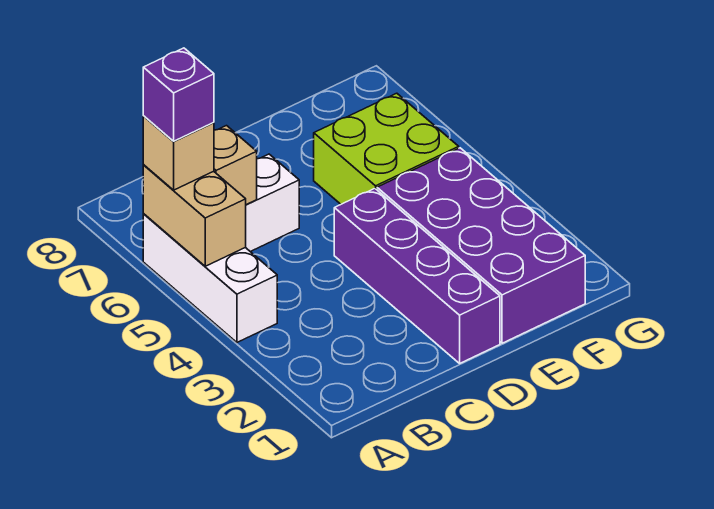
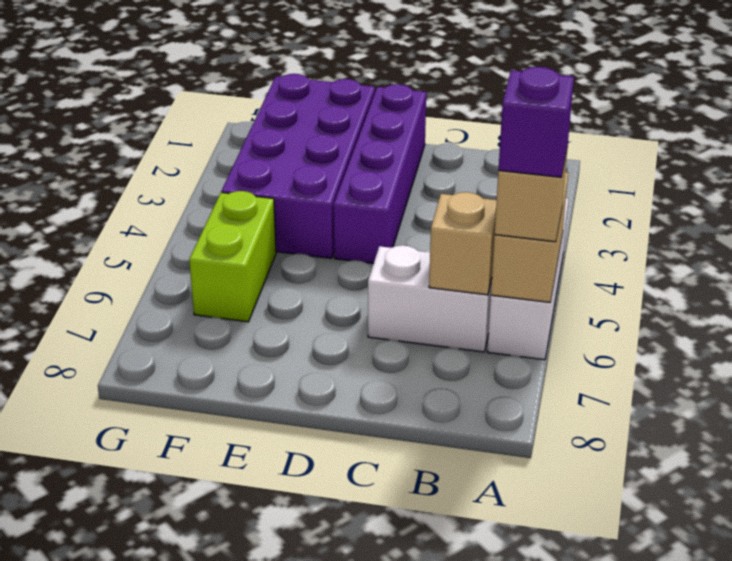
lime brick E5:F6 level 1 -> lime brick F5:F6 level 1

